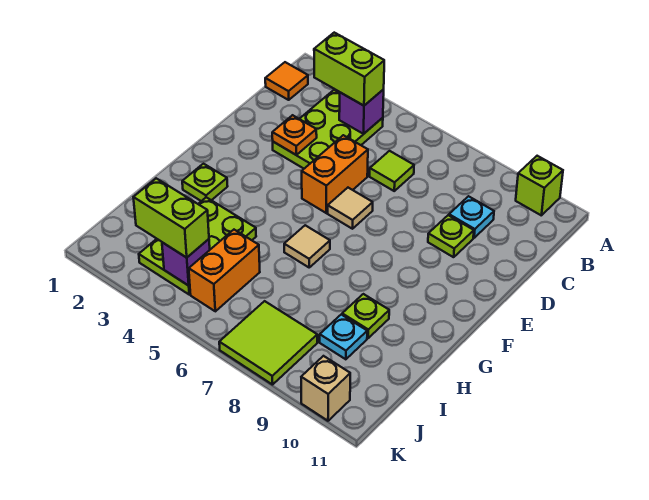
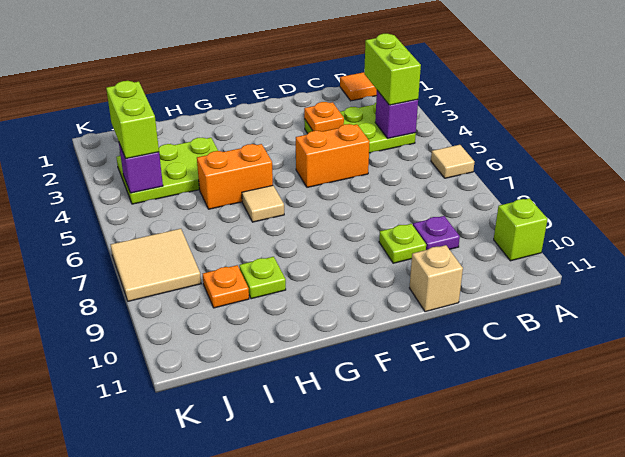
lime tile C6 level 1 -> none
cyan plate C9 level 1 -> purple plate C9 level 1
tan tile E6 level 1 -> tan tile A6 level 1
lime plate G2 level 1 -> none
orange brick I5:J5 level 1 -> orange brick G5:H5 level 1
cyan plate I9 level 1 -> orange plate I9 level 1
lime tile J7:K8 level 1 -> tan tile J7:K8 level 1
tan brick K10 level 1 -> tan brick D11 level 1

